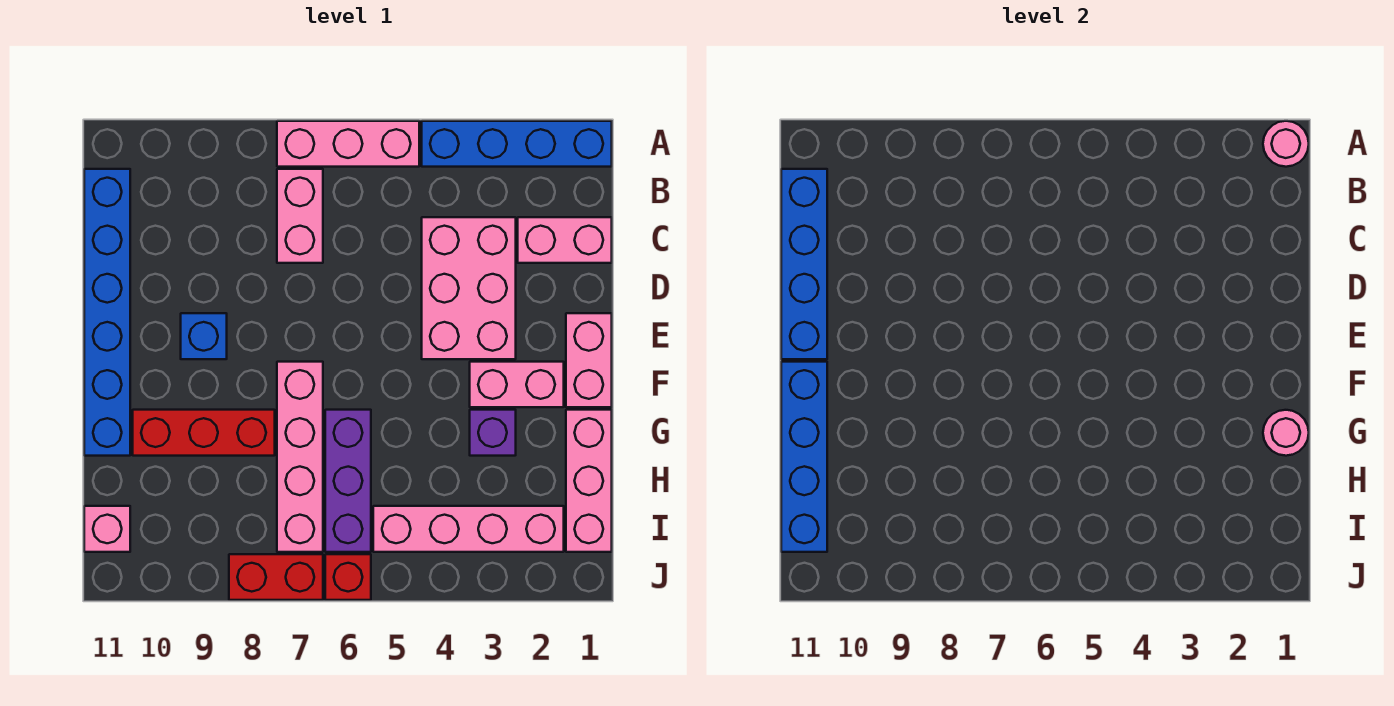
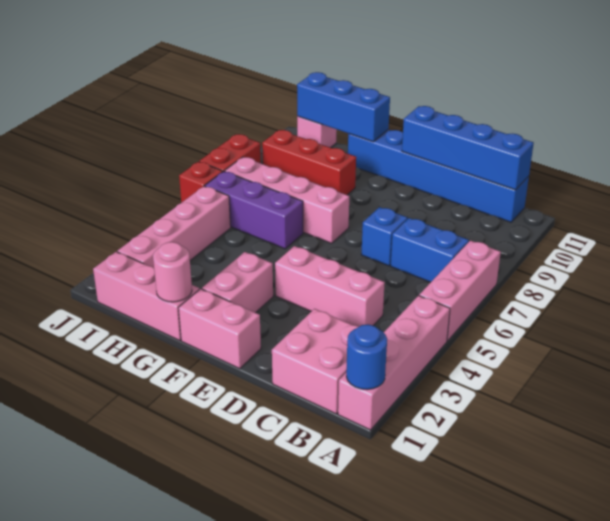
blue brick A1:A4 level 1 -> pink brick A1:A4 level 1
pink round brick A1 level 2 -> blue round brick A1 level 2
pink brick B7:C7 level 1 -> blue brick B7:C7 level 1
pink brick C1:C2 level 1 -> pink brick B1:C2 level 1
pink brick C3:E4 level 1 -> pink brick C4:E4 level 1
blue brick E9 level 1 -> blue brick D7 level 1
blue brick F11:I11 level 2 -> blue brick G11:I11 level 2
purple brick G3 level 1 -> none
red brick G8:G10 level 1 -> red brick G9:I9 level 1

